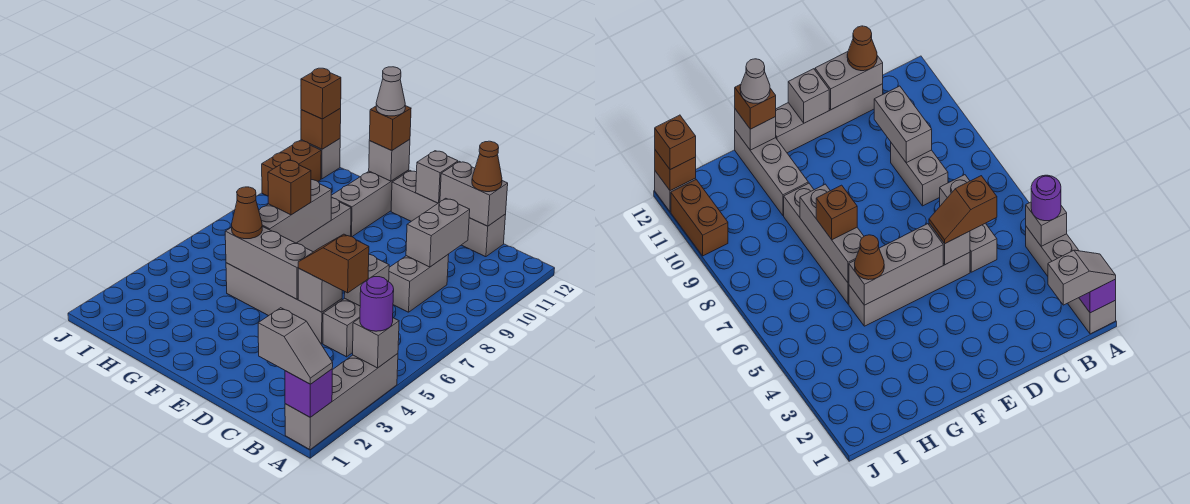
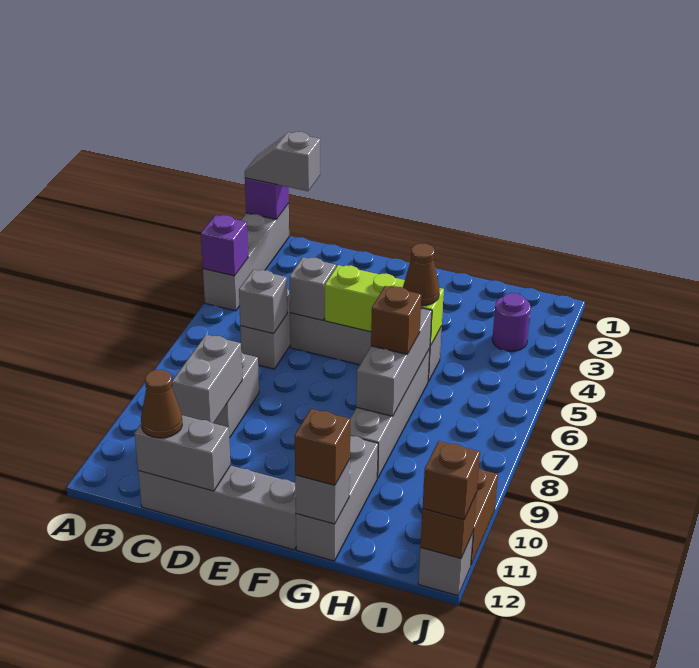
grey brick A4 level 2 -> purple brick A4 level 2
purple round brick A4 level 3 -> purple round brick I3 level 1
brown slope C5:D5 level 3 top C -> none
grey brick E5:G5 level 2 -> lime brick E5:G5 level 2
grey brick E12 level 2 -> none
grey cone G12 level 4 -> none

